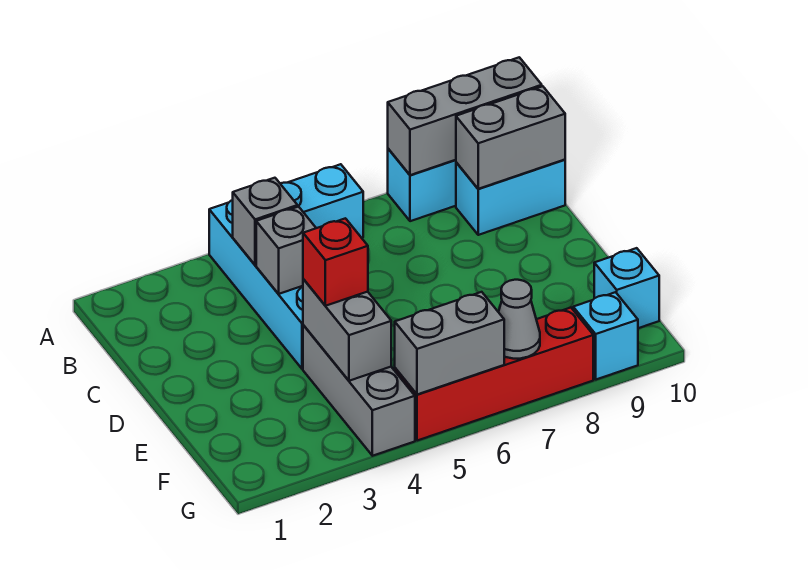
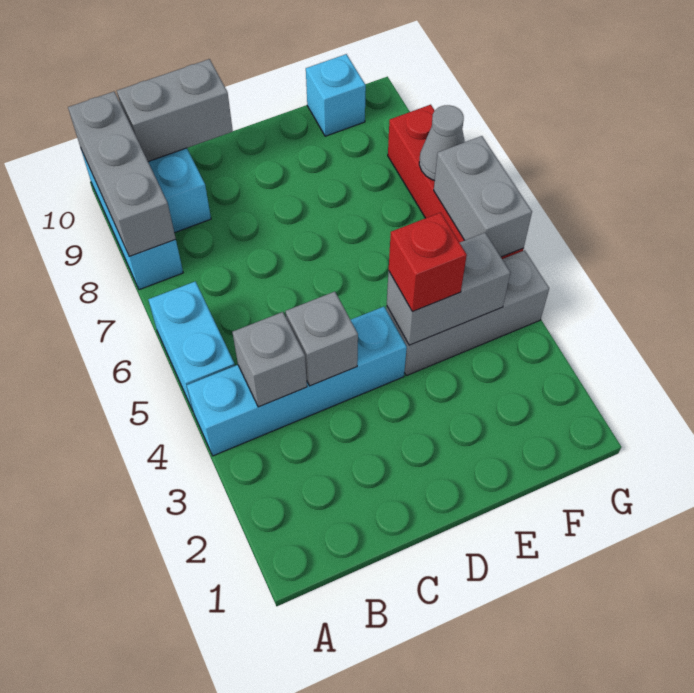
grey brick B9:B10 level 2 -> grey brick B10:C10 level 2
cyan brick G9 level 1 -> none

